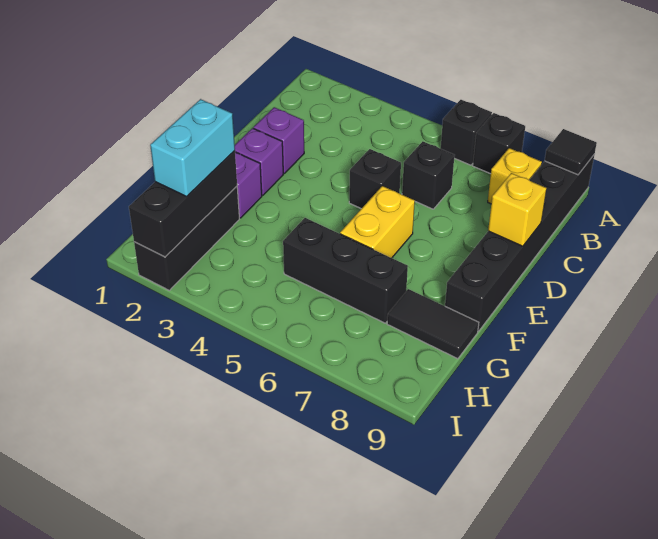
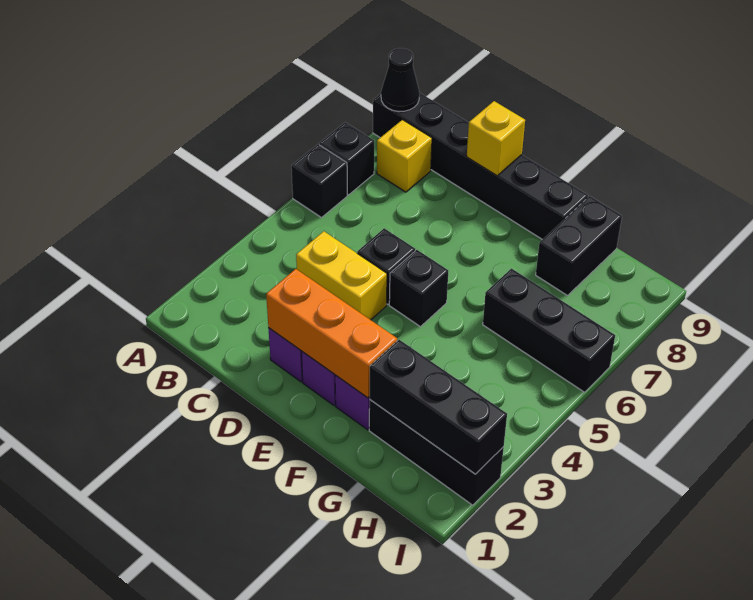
black tile A9 level 2 -> black cone A9 level 2
black brick C6 level 1 -> black brick E5 level 1
none -> orange brick D2:F2 level 2
yellow brick E6:F6 level 1 -> yellow brick C4:D4 level 1
cyan brick G2:H2 level 3 -> none
black brick G5:G7 level 1 -> black brick G6:I6 level 1
black tile G8:G9 level 1 -> black brick G8:G9 level 1

